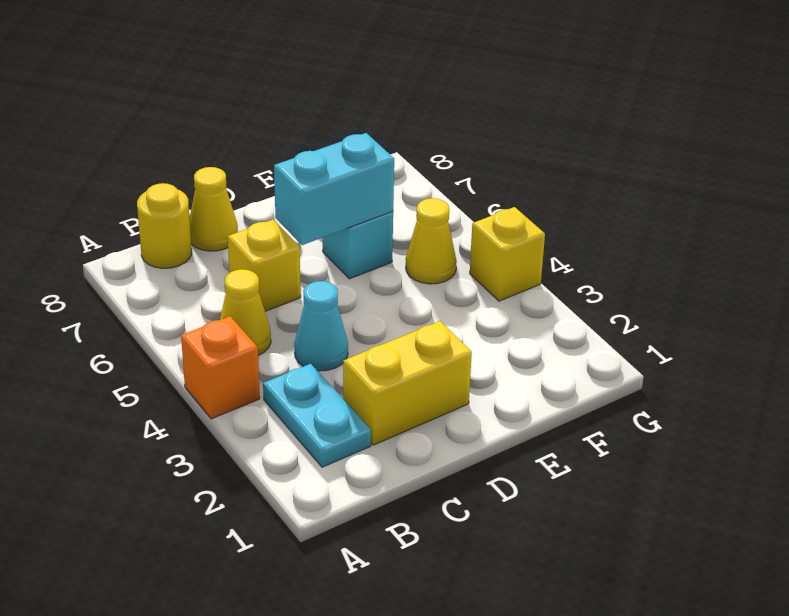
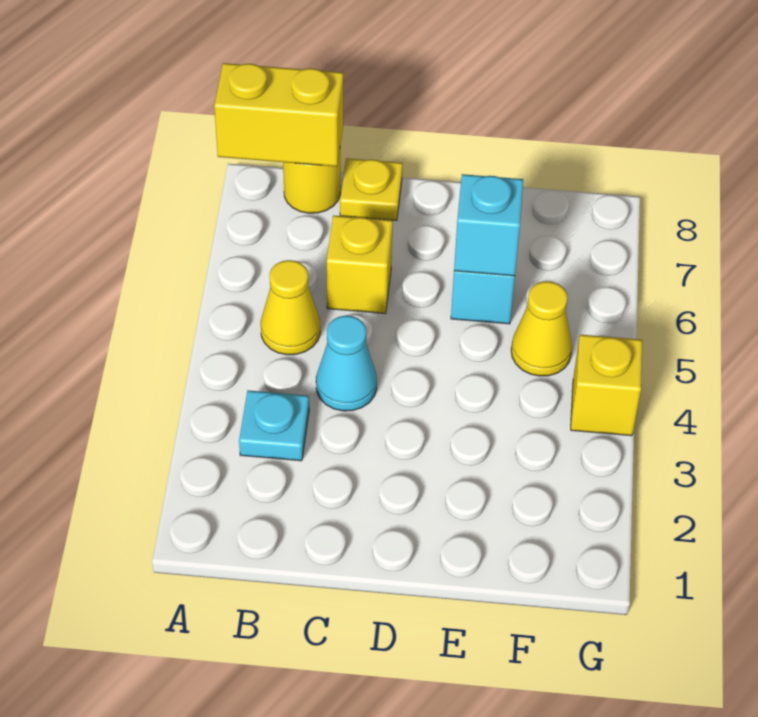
orange brick A4 level 1 -> none
cyan plate B2:B3 level 1 -> cyan plate B3 level 1
yellow brick C2:D2 level 1 -> yellow brick A8:B8 level 2
yellow cone C8 level 1 -> yellow plate C8 level 1
cyan brick D6:E6 level 2 -> cyan brick E6 level 2

